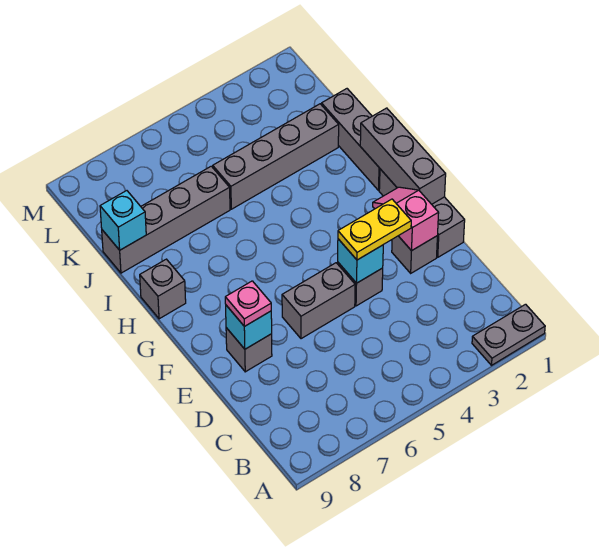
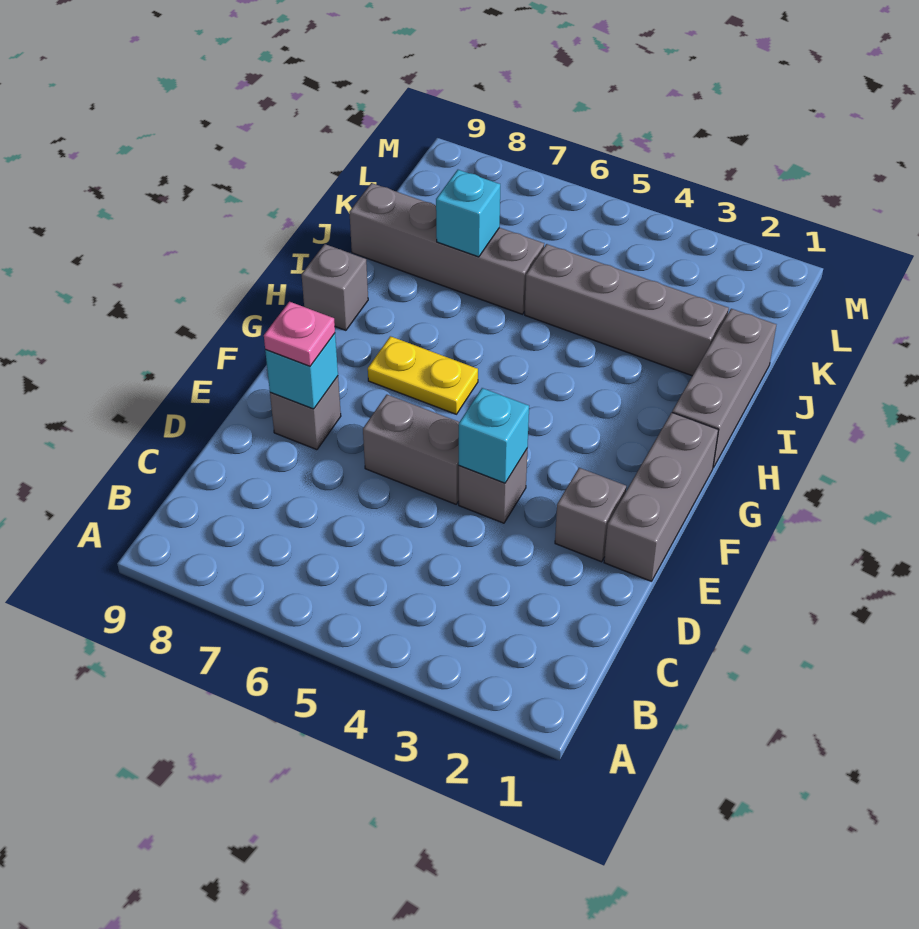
grey plate A1:A2 level 1 -> none
pink slope E2:F2 level 2 top E -> none
yellow plate E3:E4 level 3 -> yellow plate G6:G7 level 1
grey brick F1:H1 level 2 -> none
cyan brick J9 level 2 -> cyan brick J7 level 2

